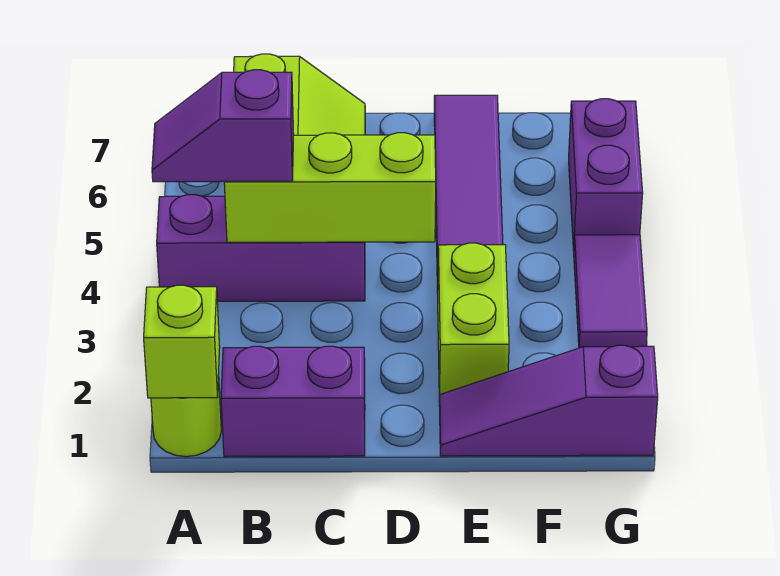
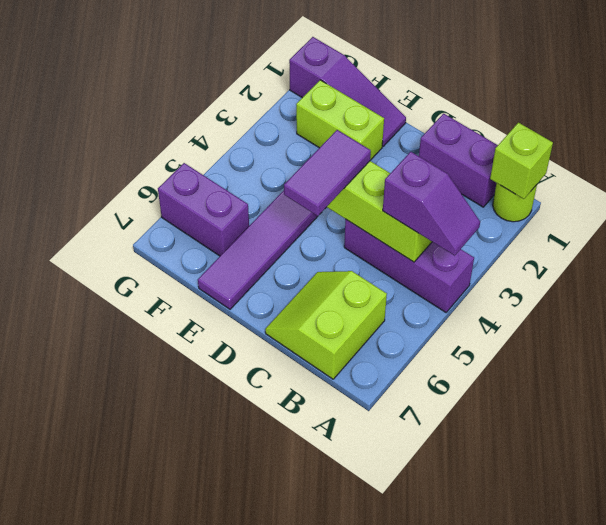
lime brick E2:E3 level 1 -> lime brick E2:F2 level 1
purple tile G3:G4 level 1 -> purple tile D4:D5 level 3
purple brick G5:G6 level 1 -> purple brick F6:G6 level 1

